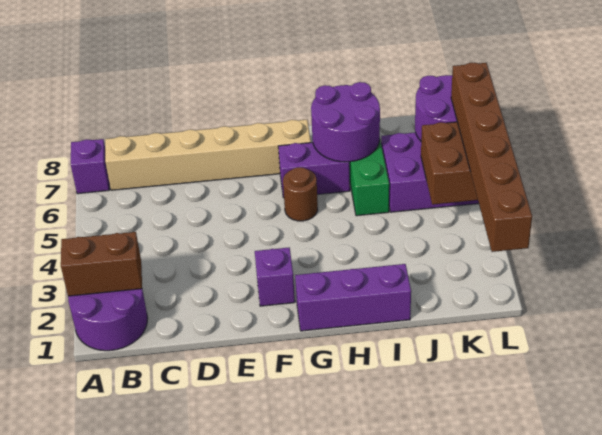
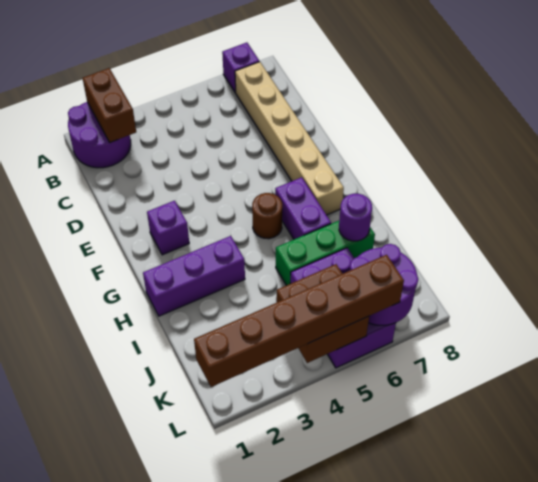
purple brick G1:I1 level 1 -> purple brick H1:H3 level 1
purple round brick H6:I7 level 2 -> purple round brick I7 level 2

